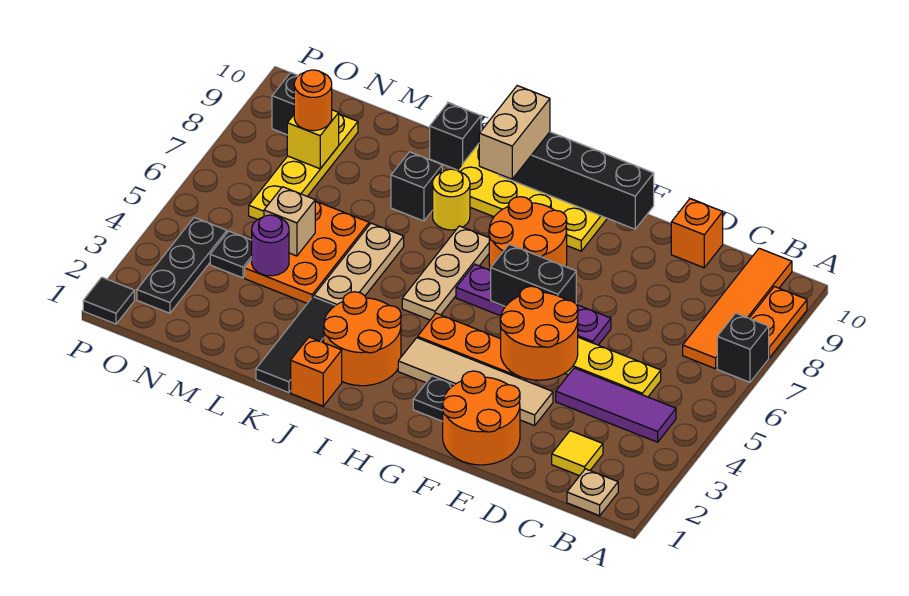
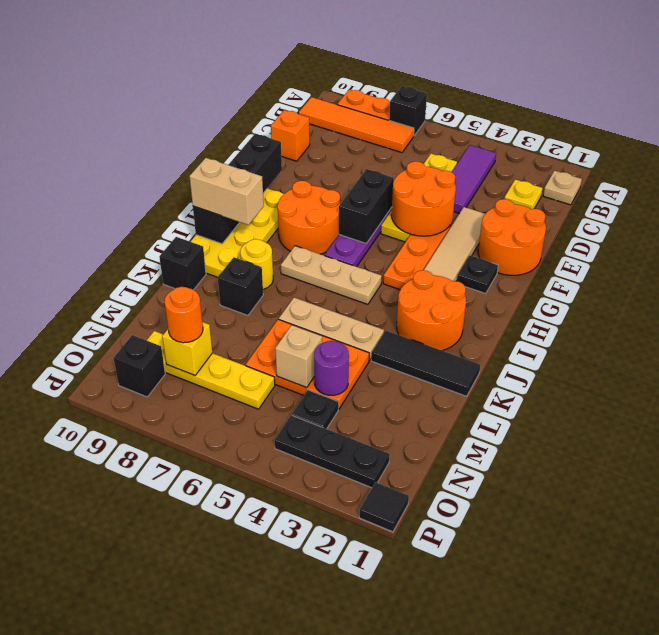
yellow tile C2 level 1 -> yellow plate C2 level 1
orange brick J1 level 1 -> none

